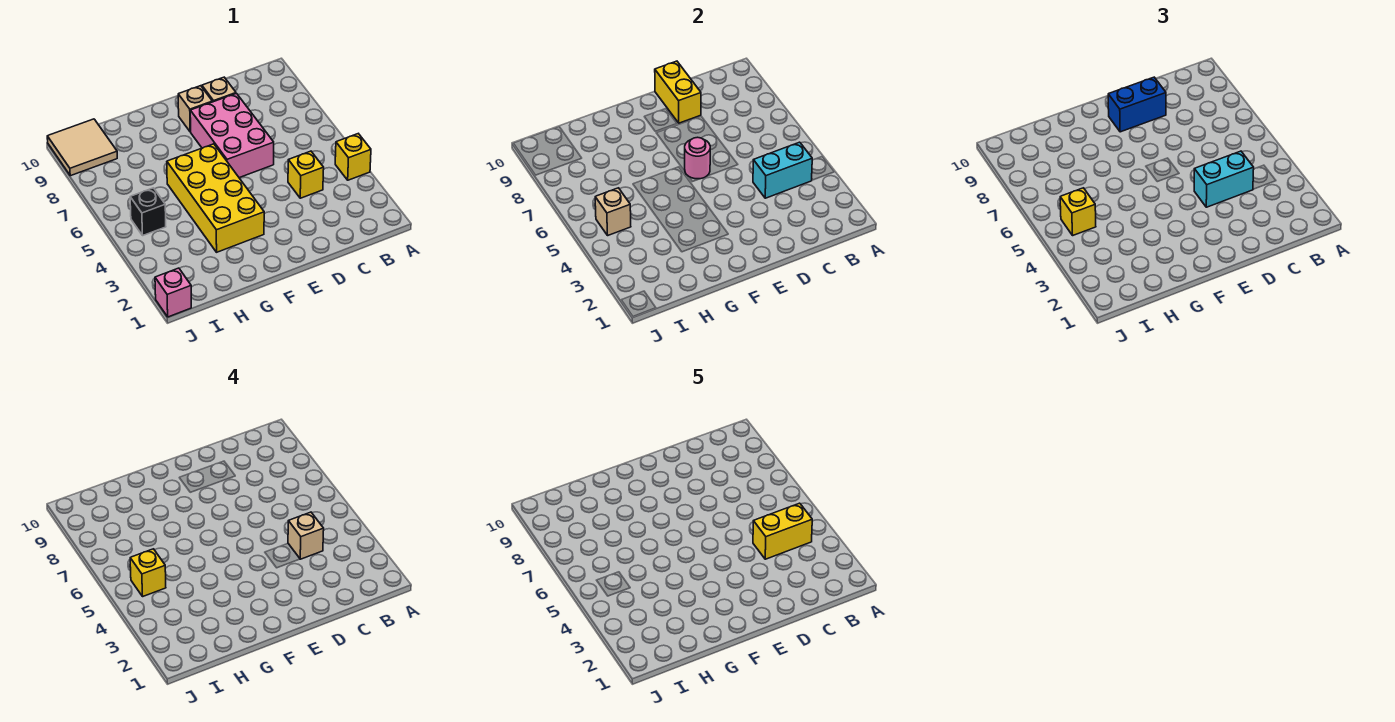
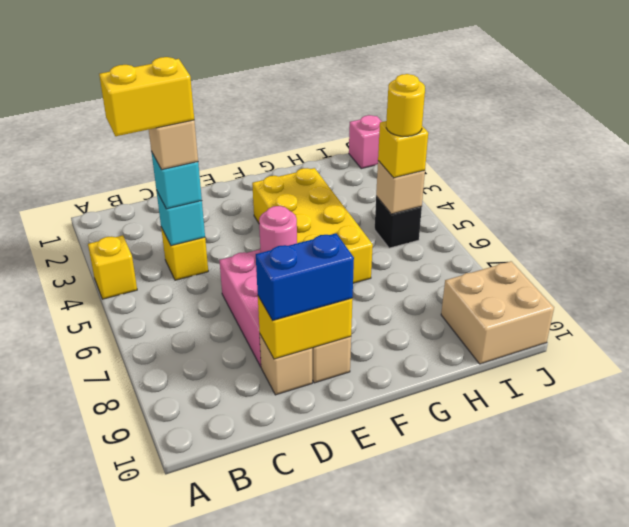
cyan brick B4:C4 level 2 -> cyan brick C4 level 2
cyan brick C4:D4 level 3 -> cyan brick C4 level 3
yellow brick D9:D10 level 2 -> yellow brick D9:E9 level 2
yellow brick I5 level 4 -> yellow round brick I5 level 4
tan tile I9:J10 level 1 -> tan brick I9:J10 level 1

